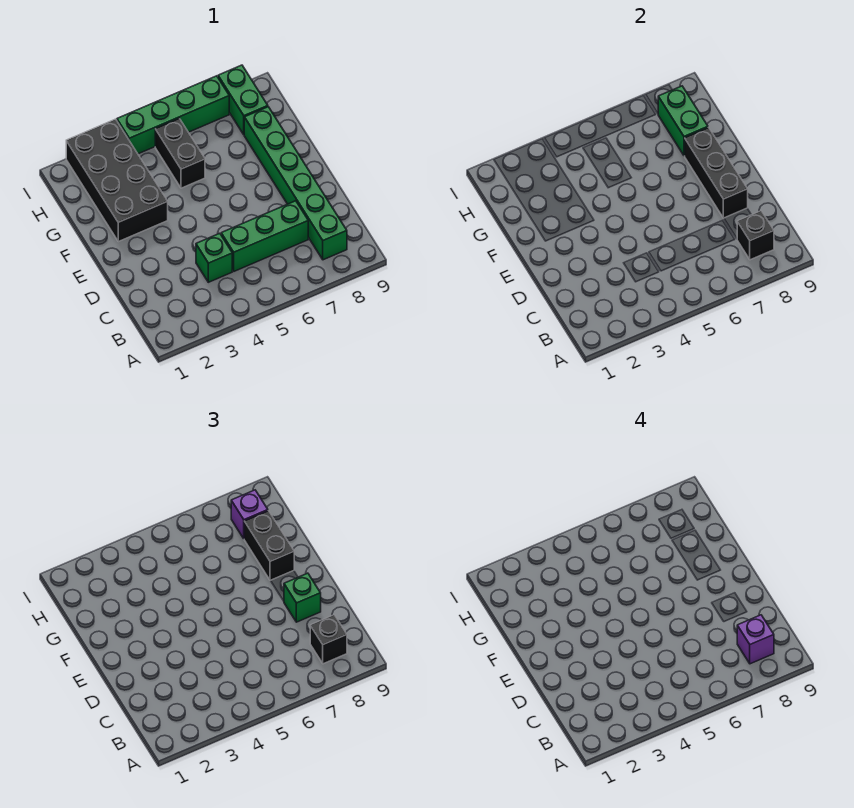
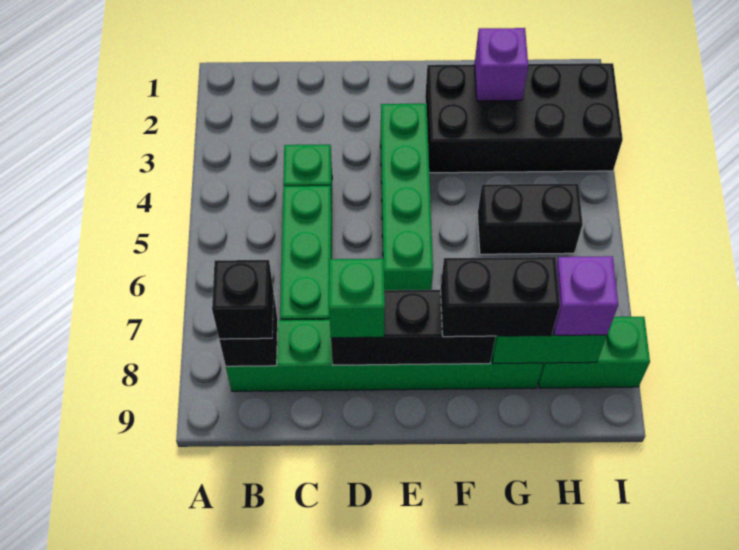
purple brick B8 level 4 -> purple brick G2 level 2
green brick I4:I7 level 1 -> green brick E3:E6 level 1

